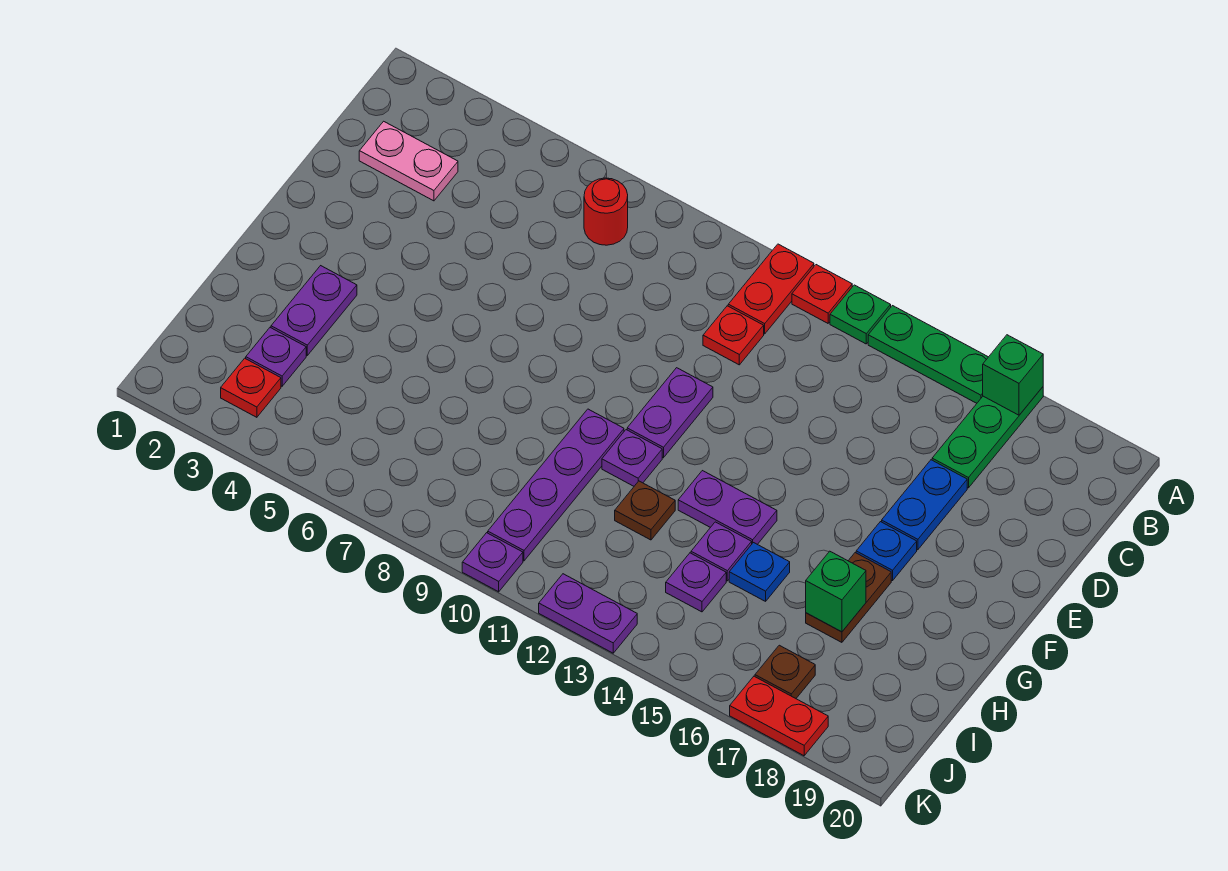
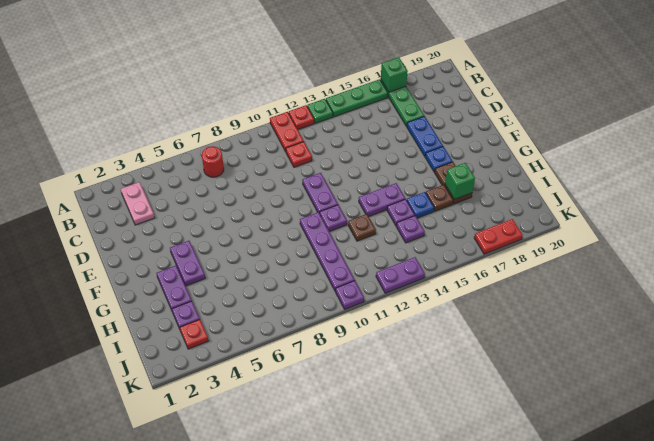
pink plate C2:C3 level 1 -> pink plate B3:C3 level 1
none -> purple plate F4:G4 level 1
brown plate J17 level 1 -> brown plate H16 level 1

